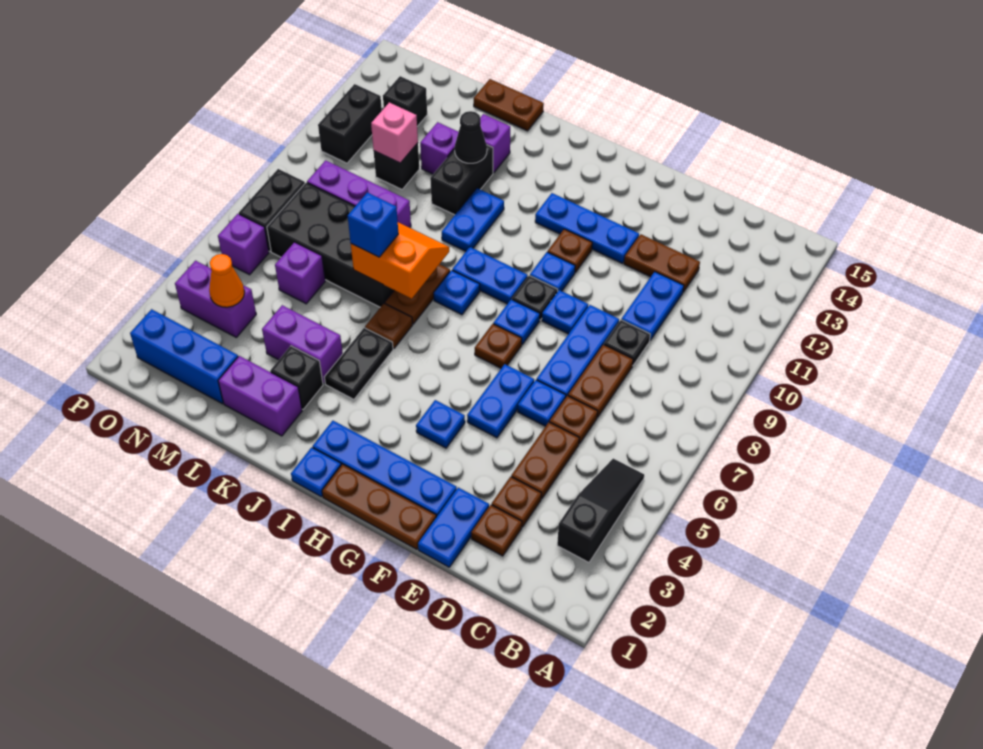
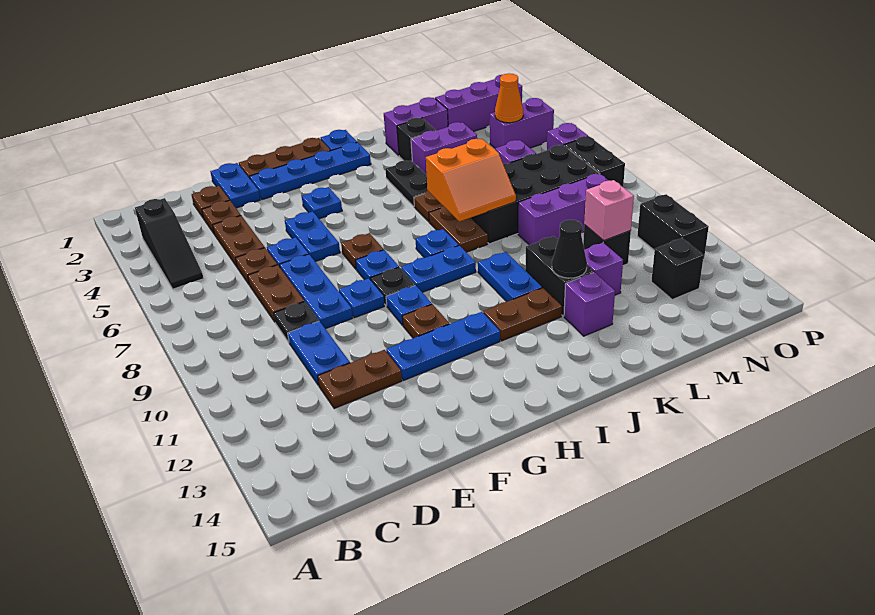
blue brick K7 level 3 -> none
brown plate K15:L15 level 1 -> brown plate I12:J12 level 1
blue brick M2:O2 level 1 -> purple brick M2:O2 level 1

